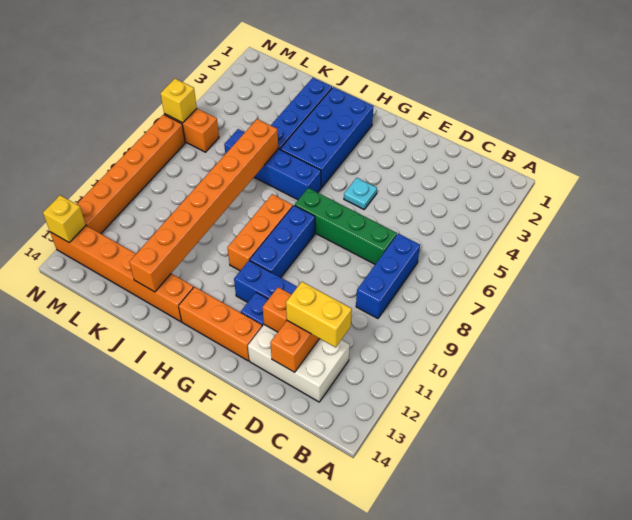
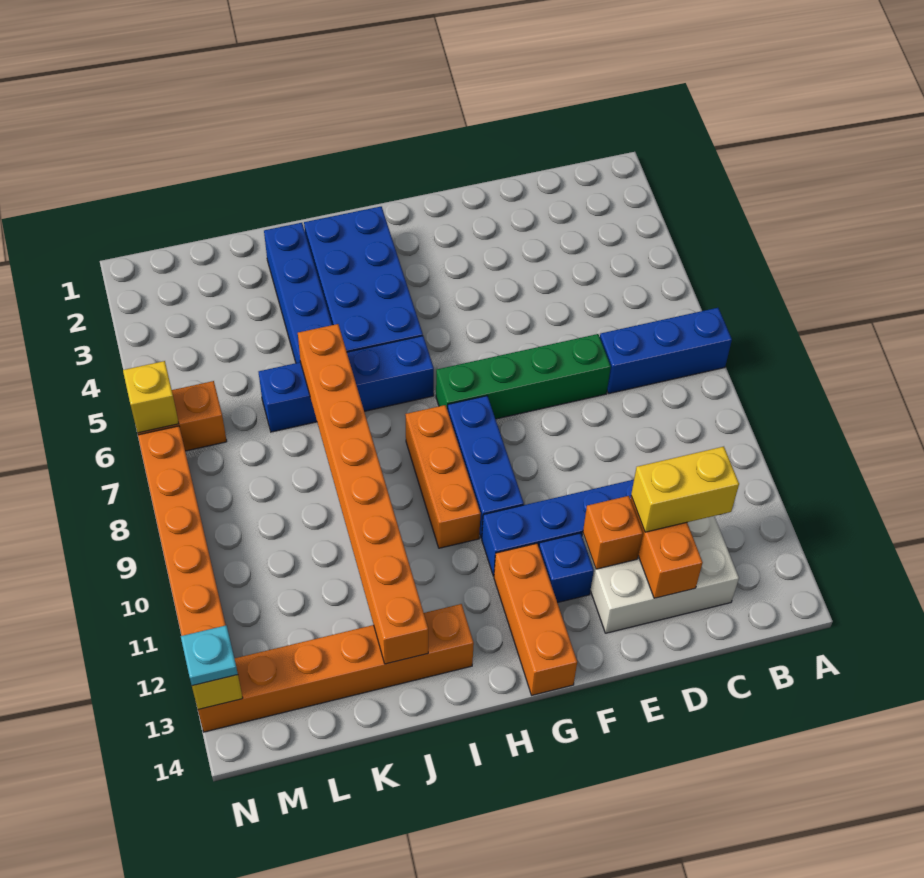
blue brick C7:C9 level 1 -> blue brick A7:C7 level 1
cyan plate F5 level 1 -> cyan plate N13 level 3
orange brick F13:H13 level 1 -> orange brick G12:G14 level 1

